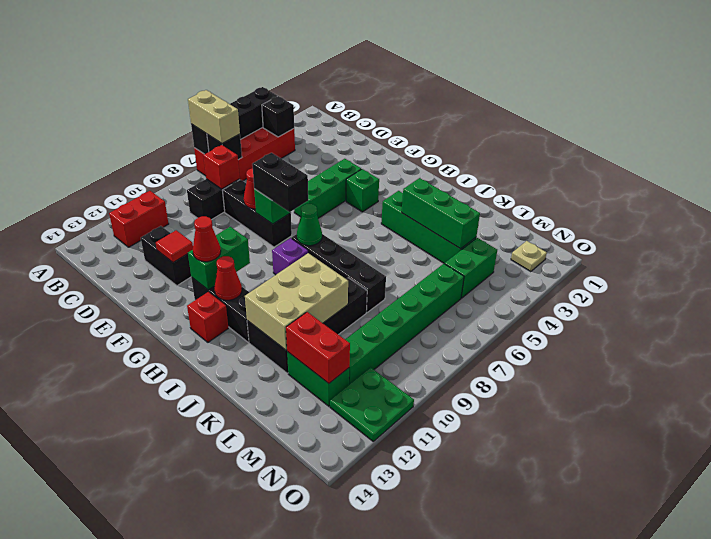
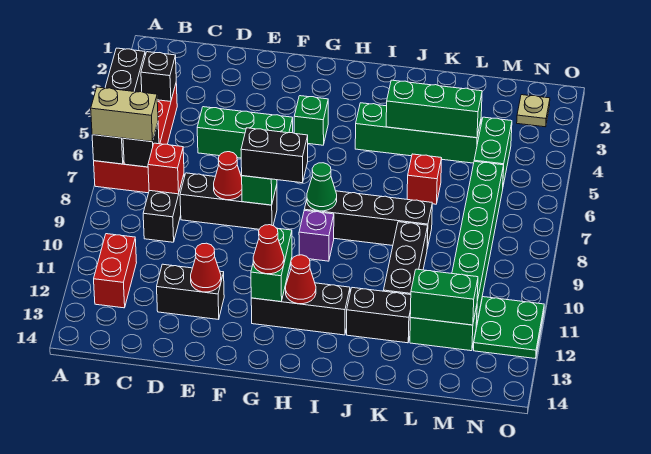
red tile E12 level 2 -> red cone E12 level 2
green brick F4:F6 level 1 -> green brick D5:F5 level 1
red brick H13 level 1 -> red brick K6 level 1
tan brick J10:K12 level 2 -> none
red brick L12:M12 level 2 -> green brick L12:M12 level 2

